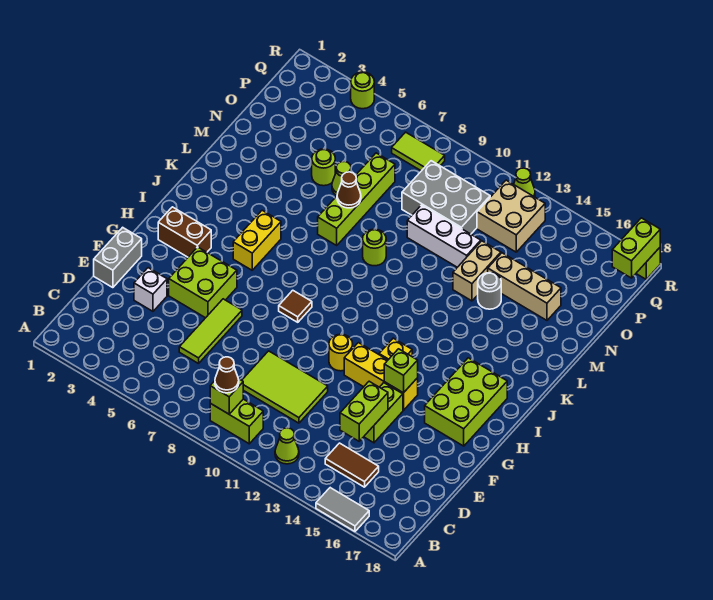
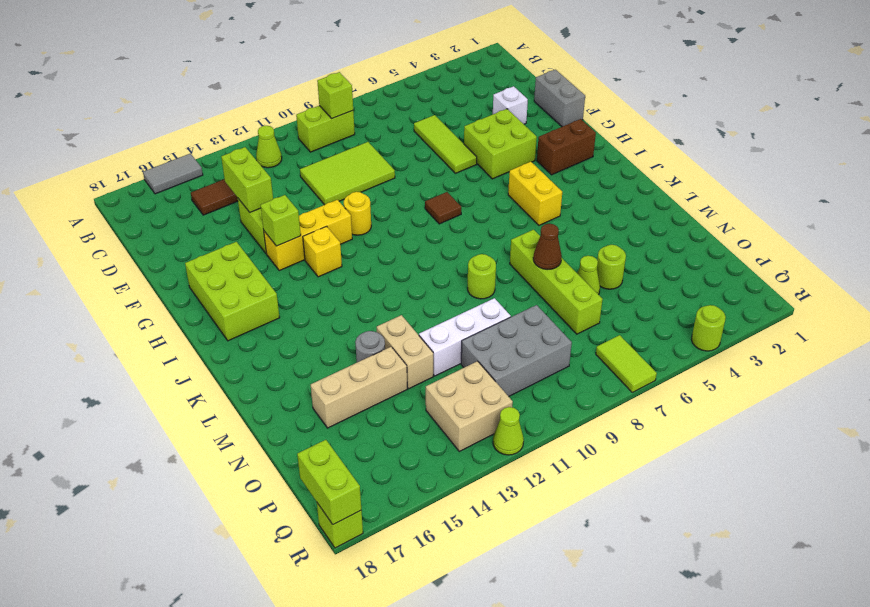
brown cone B9 level 3 -> none
lime tile Q7:Q8 level 1 -> lime tile Q7:R7 level 1

